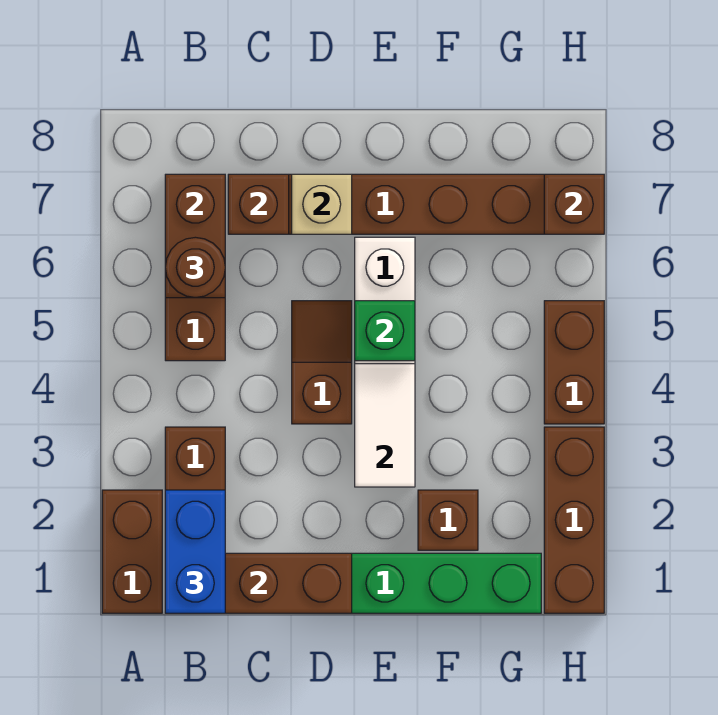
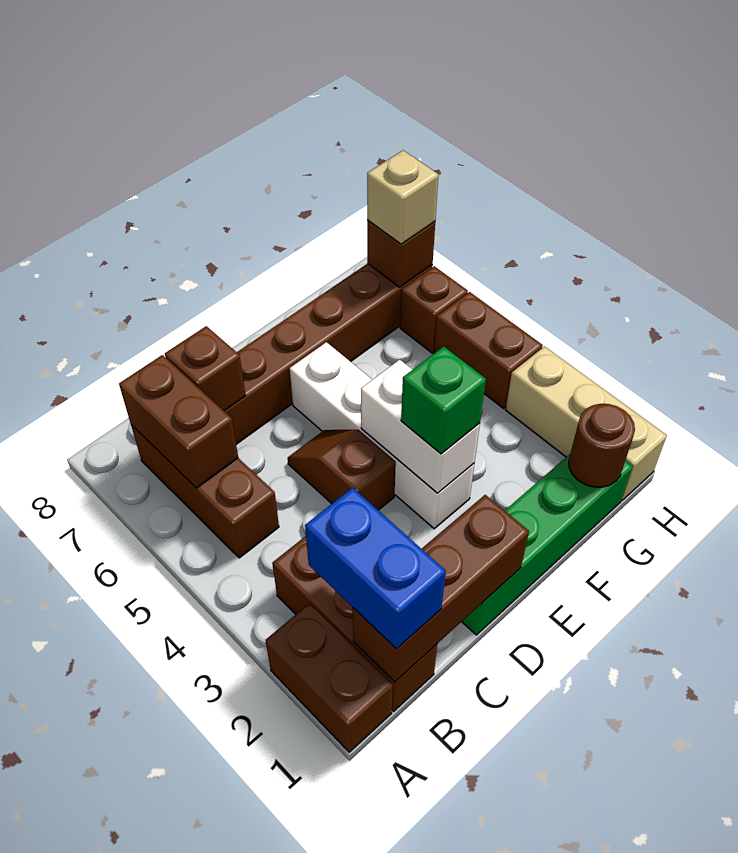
brown round brick B6 level 3 -> brown round brick G1 level 2
tan brick D7 level 2 -> tan brick H7 level 3
white tile E3:E4 level 2 -> white brick E3:E4 level 2
green brick E5 level 2 -> green brick E3 level 3
brown brick F2 level 1 -> brown brick H6 level 1
brown brick H1:H3 level 1 -> tan brick H1:H3 level 1

